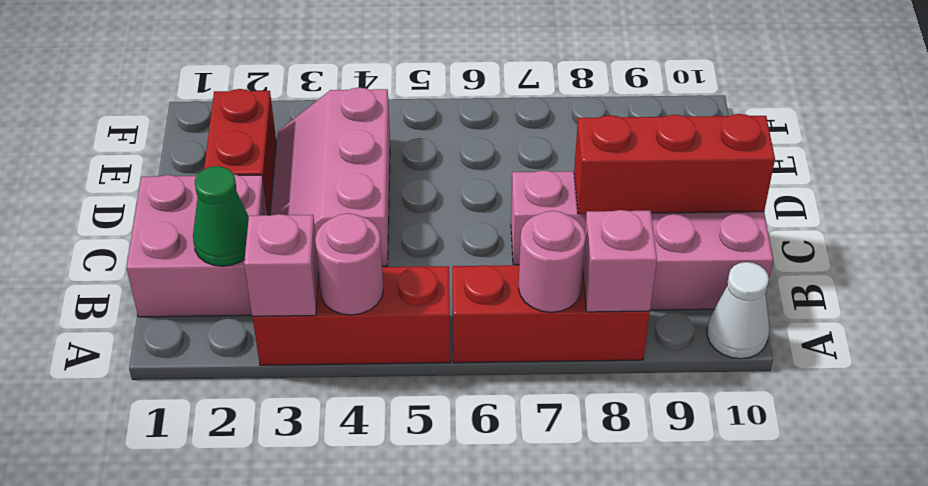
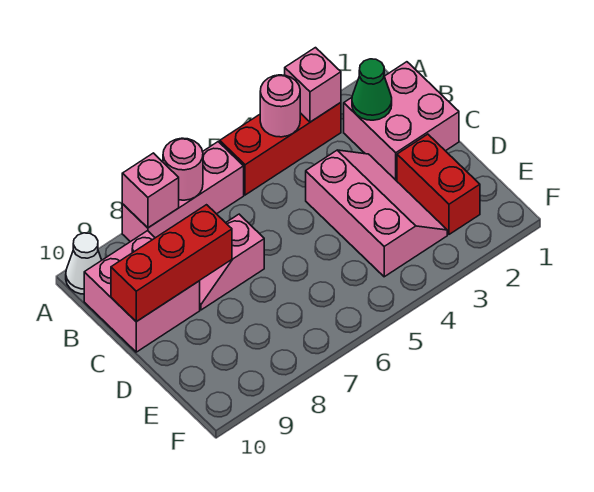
red brick A6:A8 level 1 -> pink brick A6:A8 level 1

